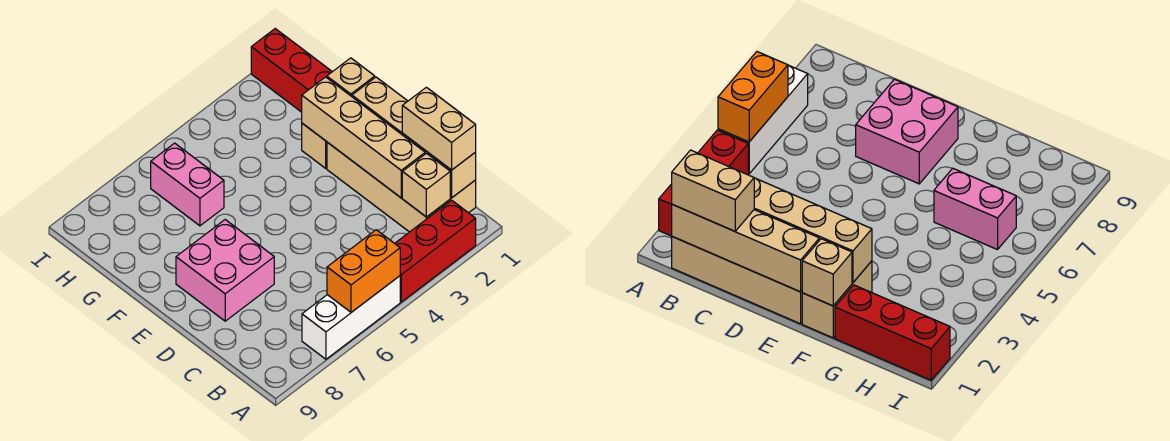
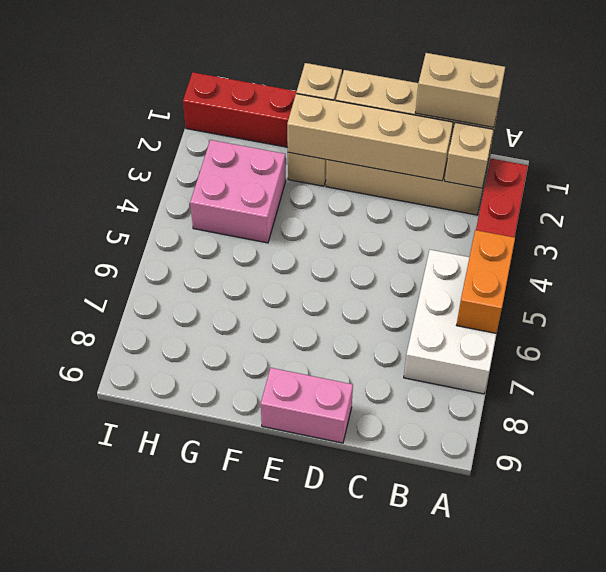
white brick A5:A7 level 1 -> white brick A5:B7 level 1
pink brick D7:E8 level 1 -> pink brick G3:H4 level 1
pink brick G6:H6 level 1 -> pink brick D9:E9 level 1

